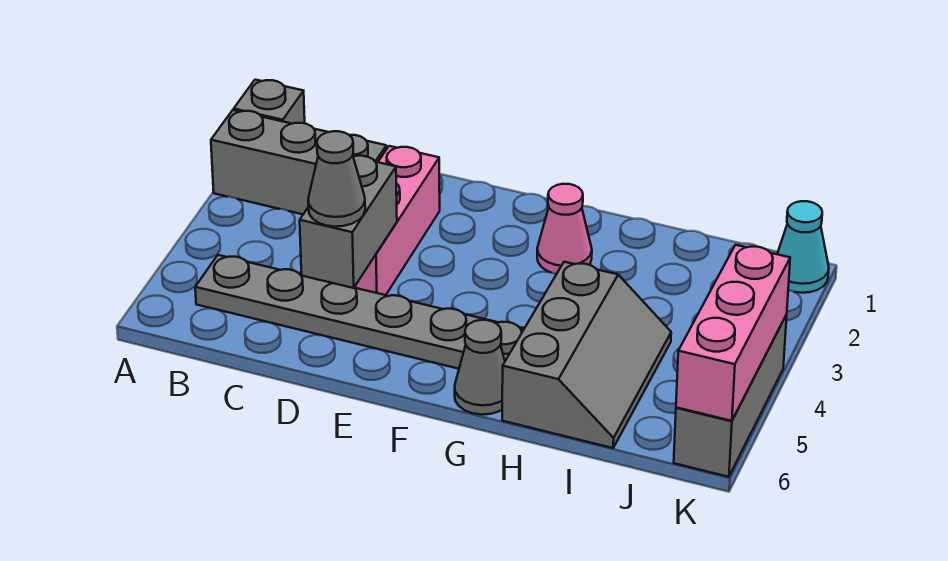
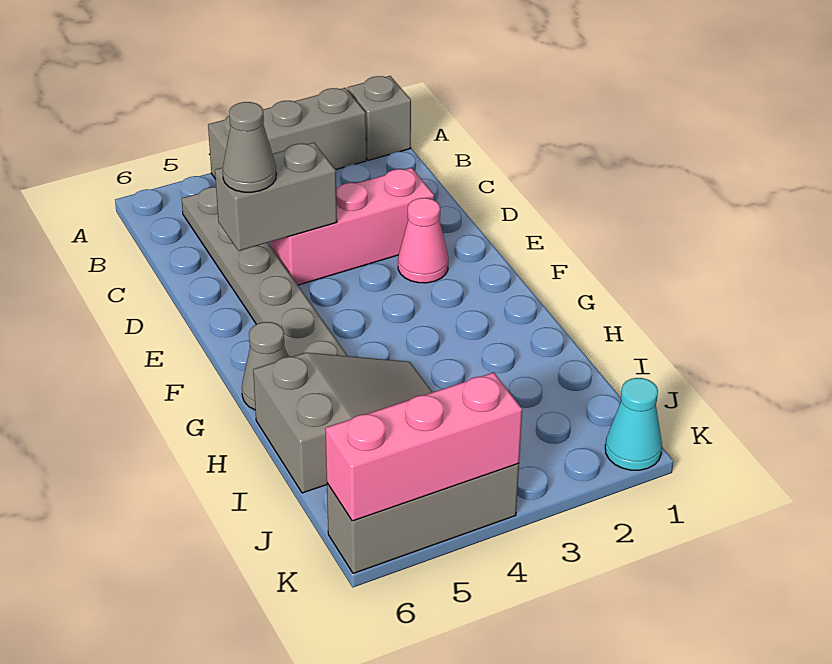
grey brick A2:C2 level 1 -> grey brick A2:A4 level 1
pink cone G2 level 1 -> pink cone E2 level 1
grey slope H4:I6 level 1 top H -> grey slope H4:I6 level 1 top 6

